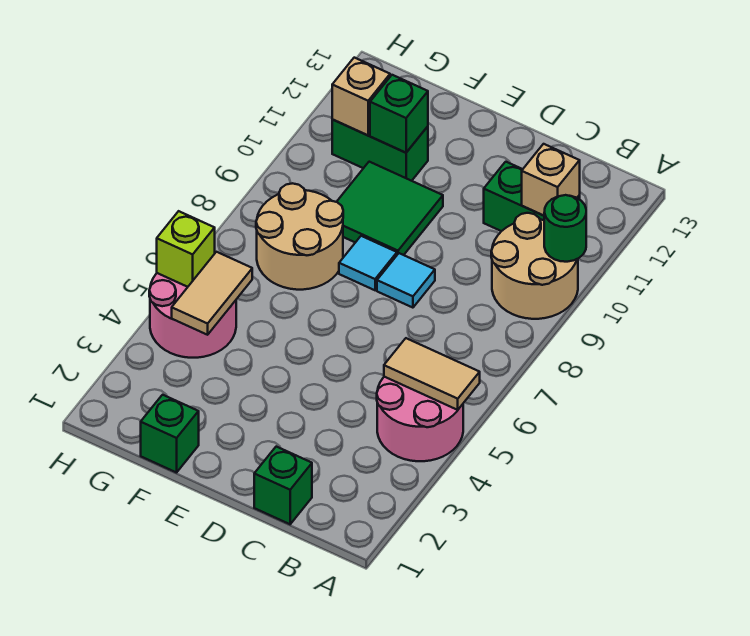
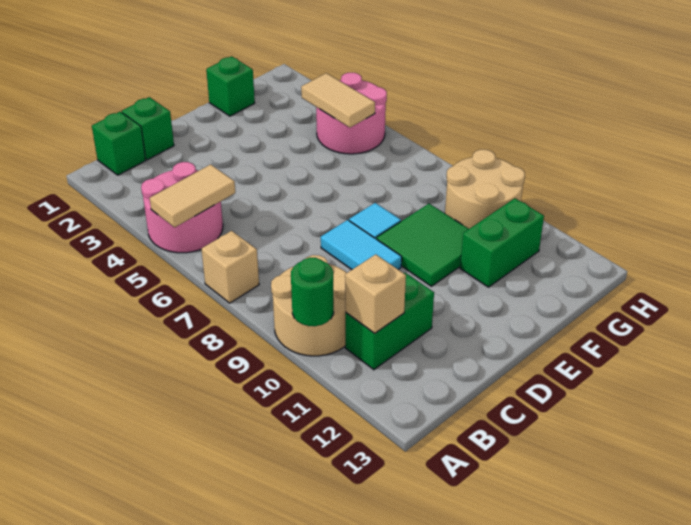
cyan tile D8 level 1 -> cyan tile D8:D9 level 1
tan round brick F7:G8 level 1 -> tan round brick G9:H10 level 1
green brick F11 level 2 -> green brick B1 level 1
tan brick G11 level 2 -> tan brick A7 level 1
lime brick H5 level 2 -> none

